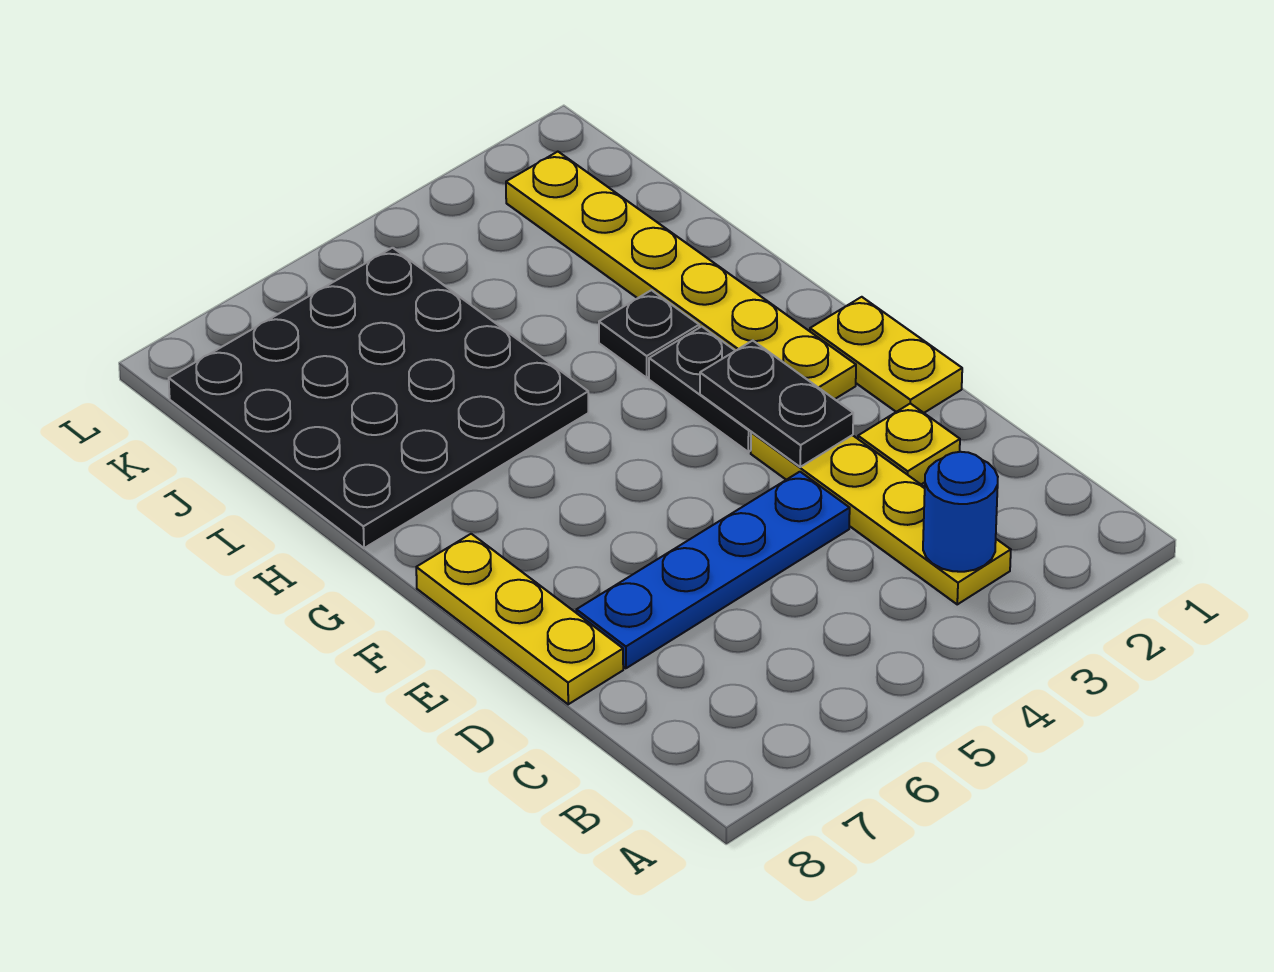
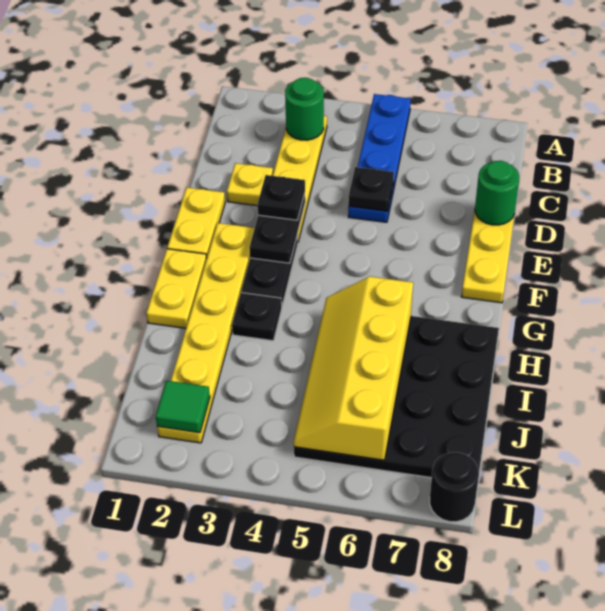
blue round brick B3 level 2 -> green round brick B3 level 2
blue plate D4:D7 level 1 -> blue plate A5:D5 level 1
none -> black plate D5 level 2
none -> green round brick D8 level 2
none -> black plate E3 level 3
none -> yellow plate G1:H1 level 1
none -> yellow slope H5:K6 level 2 top 6
none -> green tile K2 level 2
none -> black round brick L8 level 1

